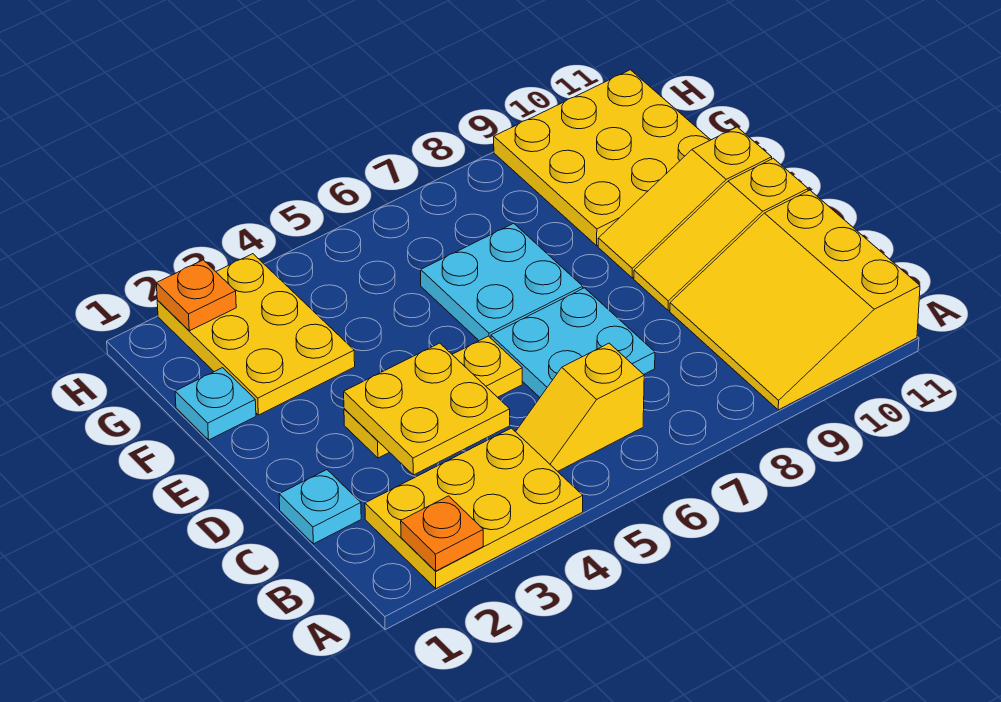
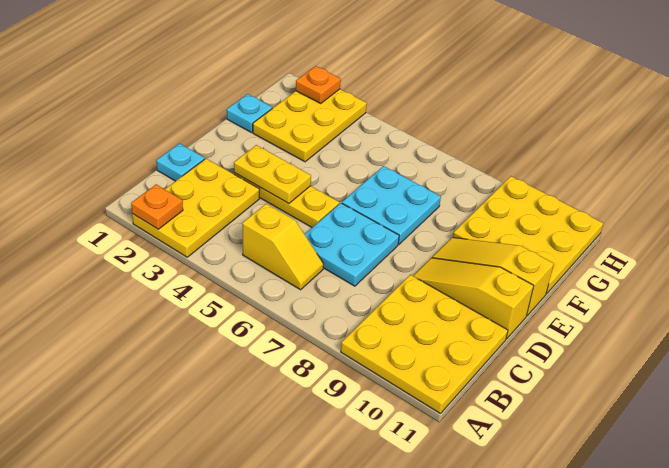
yellow plate A2:B4 level 1 -> yellow plate A2:C3 level 1
yellow slope A9:C11 level 1 top 11 -> yellow plate A9:C11 level 1
yellow slope B5:B6 level 1 top 6 -> yellow slope B5:B6 level 1 top 5
yellow plate C3:D4 level 2 -> yellow plate D3:D4 level 2

